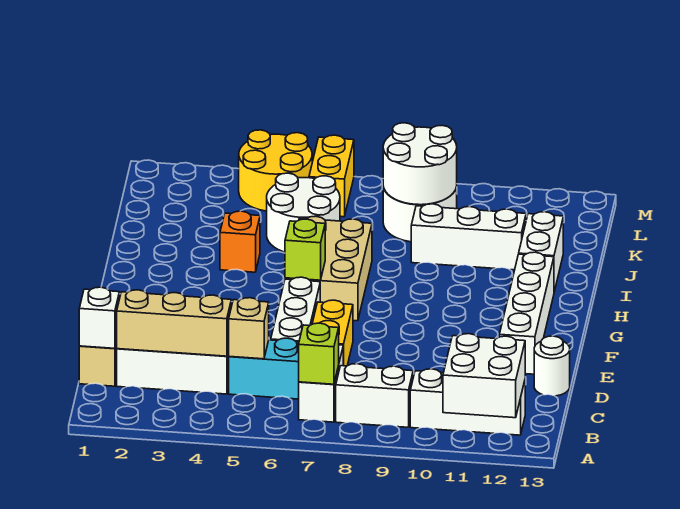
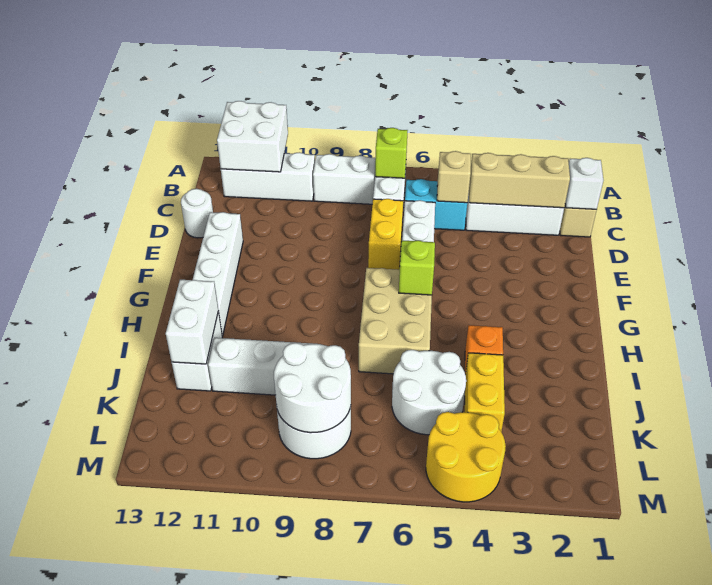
none -> white brick I12:J12 level 2
yellow brick L6:M6 level 1 -> yellow brick J4:K4 level 1

